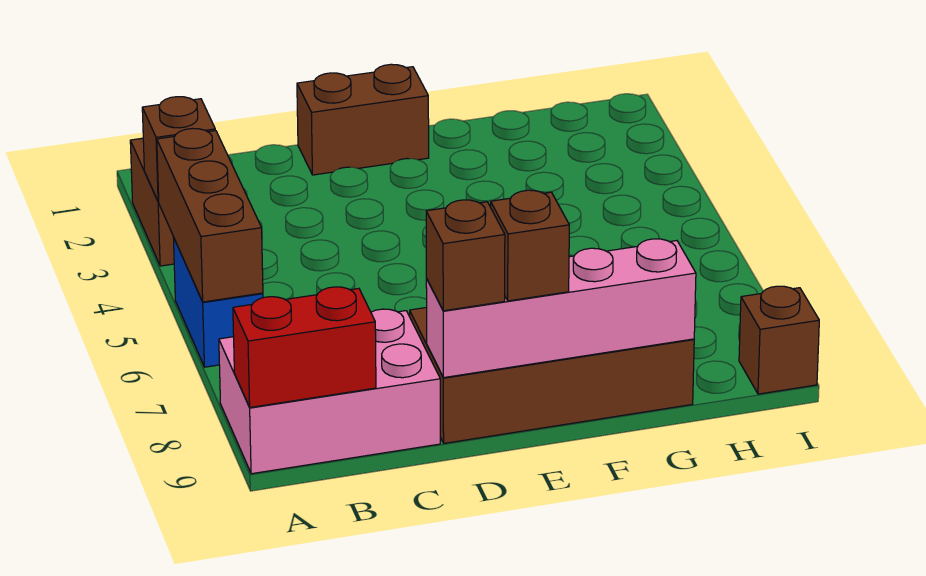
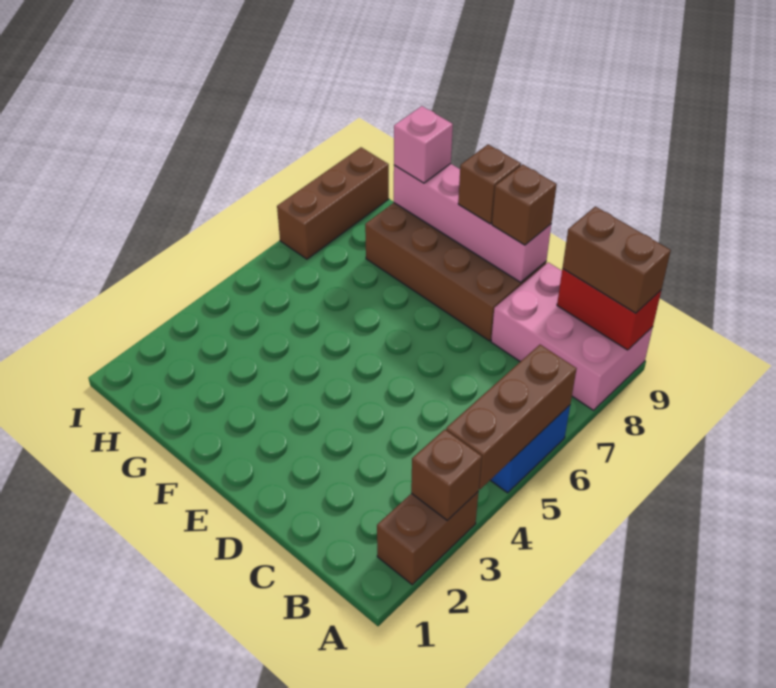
brown brick D1:E1 level 1 -> brown brick A9:B9 level 3
none -> pink brick G9 level 3
brown brick I9 level 1 -> brown brick I7:I9 level 1

